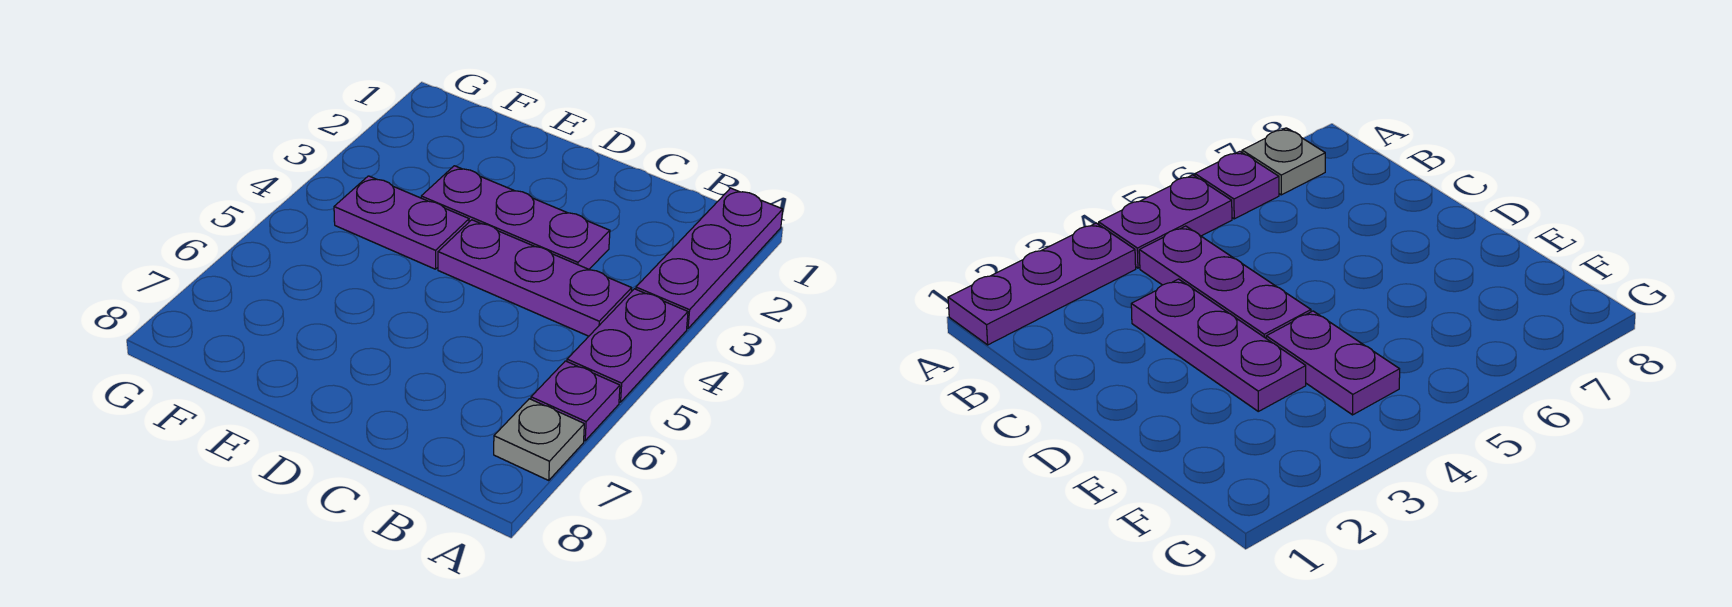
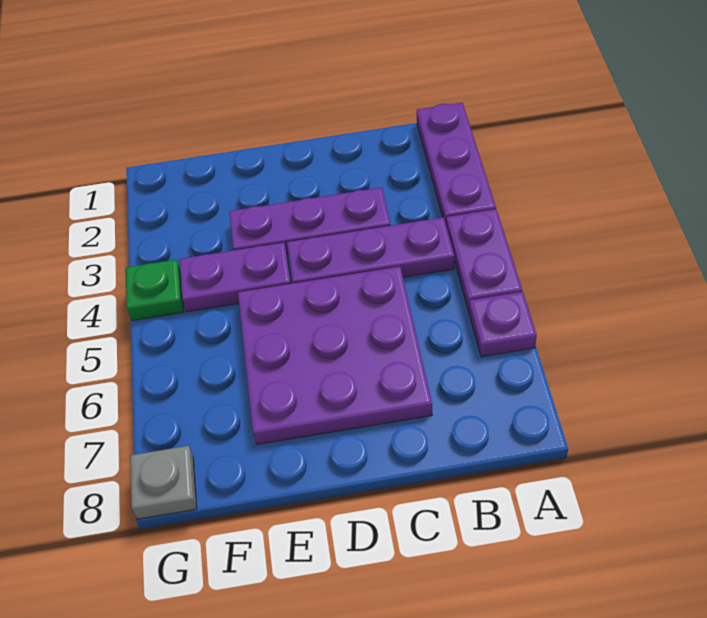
grey plate A7 level 1 -> grey plate G8 level 1
none -> purple plate C5:E7 level 1
none -> green plate G4 level 1

